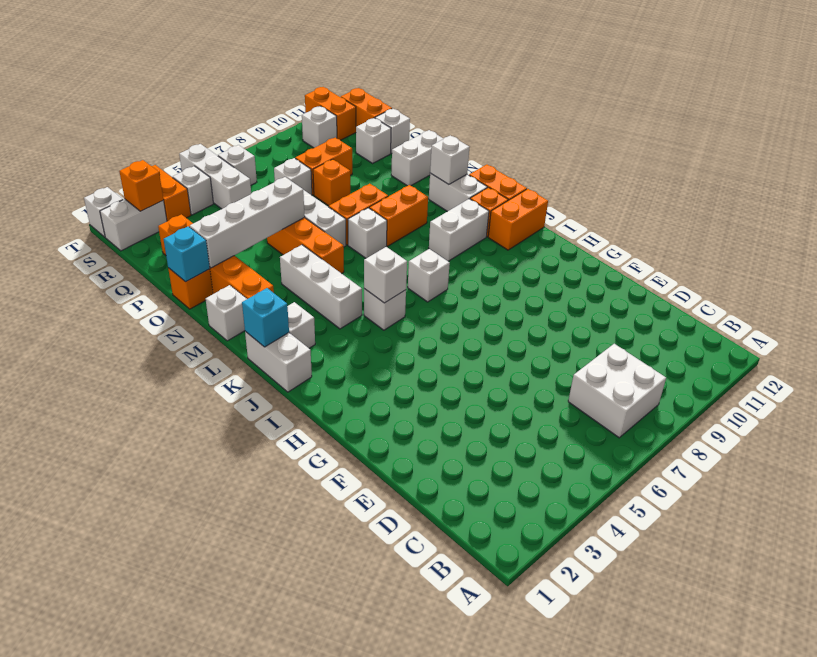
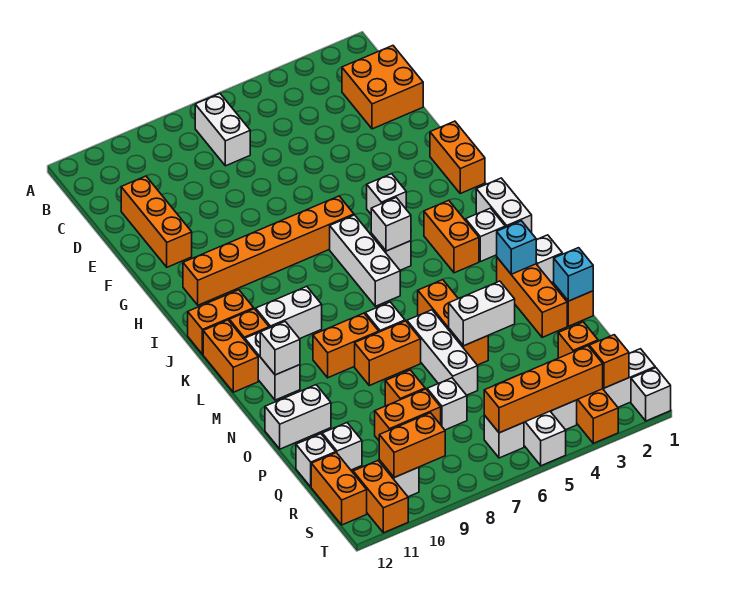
white brick B7:C8 level 1 -> white brick B7:C7 level 1
none -> orange brick C1:D2 level 1
none -> orange brick D11:F11 level 1
none -> orange brick G1:H1 level 1
none -> orange brick H6:H11 level 1
none -> orange brick J3:K3 level 1
white brick J7 level 1 -> white brick H4 level 1
cyan brick K1 level 2 -> cyan brick M2 level 2
white brick K4:M4 level 1 -> white brick I6:K6 level 1
white brick O2:O5 level 2 -> white brick O4:O5 level 2
none -> orange brick S3:S6 level 2
none -> orange brick S9:S10 level 2

